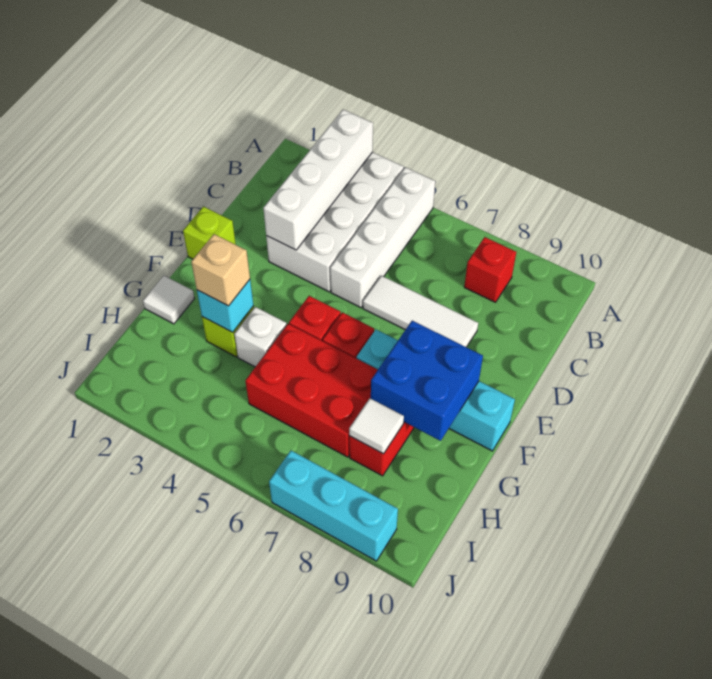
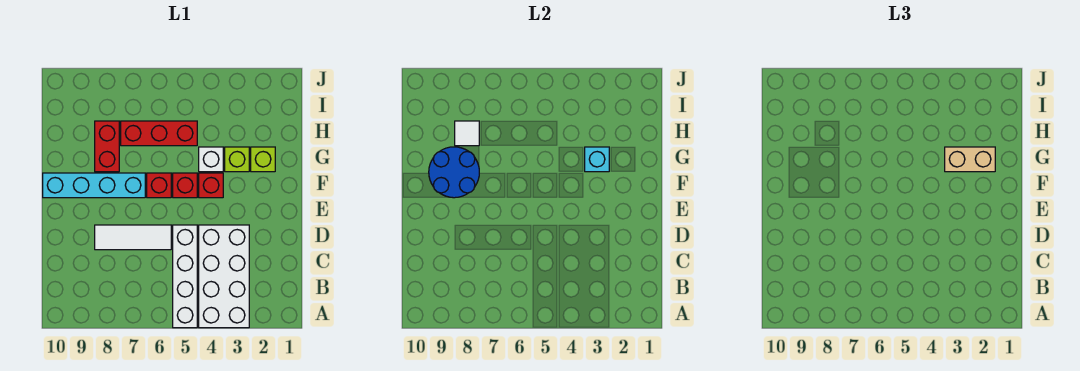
white brick A3:D3 level 2 -> none
red brick B8 level 1 -> red brick F4 level 1
lime brick E1 level 1 -> lime brick G2 level 1
blue brick F8:G9 level 2 -> blue round brick F8:G9 level 2
white tile G1 level 1 -> none
tan brick G3 level 3 -> tan brick G2:G3 level 3
red brick G5:H7 level 1 -> red brick H5:H7 level 1
cyan brick J7:J9 level 1 -> none

